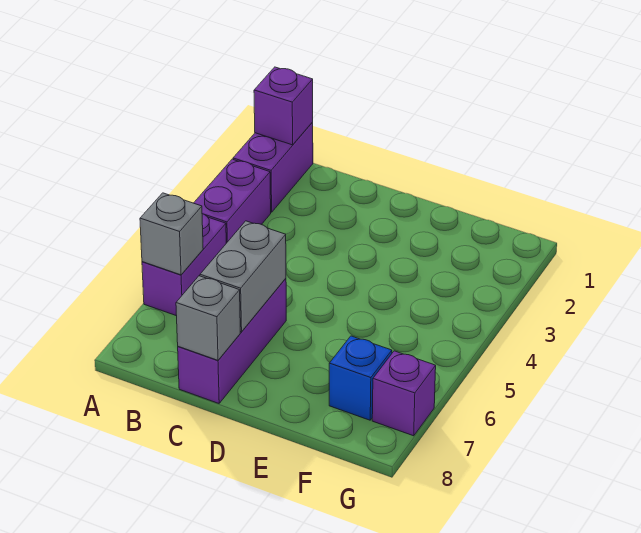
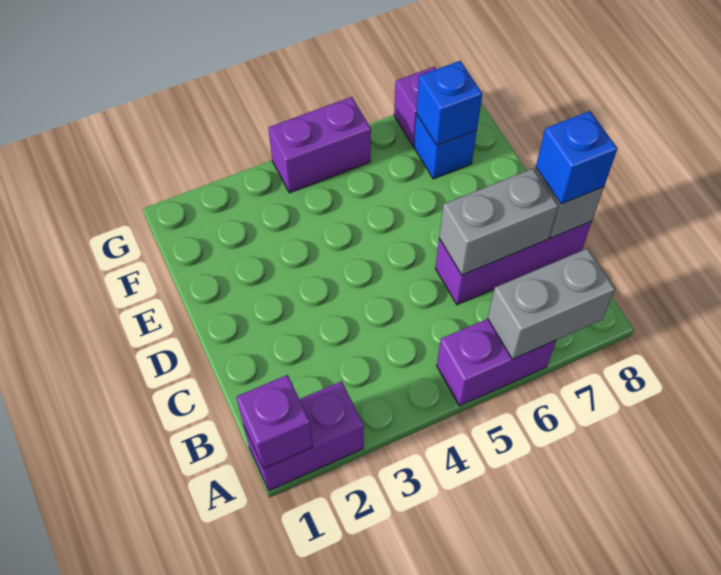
purple brick A3:A4 level 1 -> purple brick G4:G5 level 1
grey brick A6 level 2 -> grey brick A6:A7 level 2
none -> blue brick C8 level 3
none -> blue brick F7 level 2

